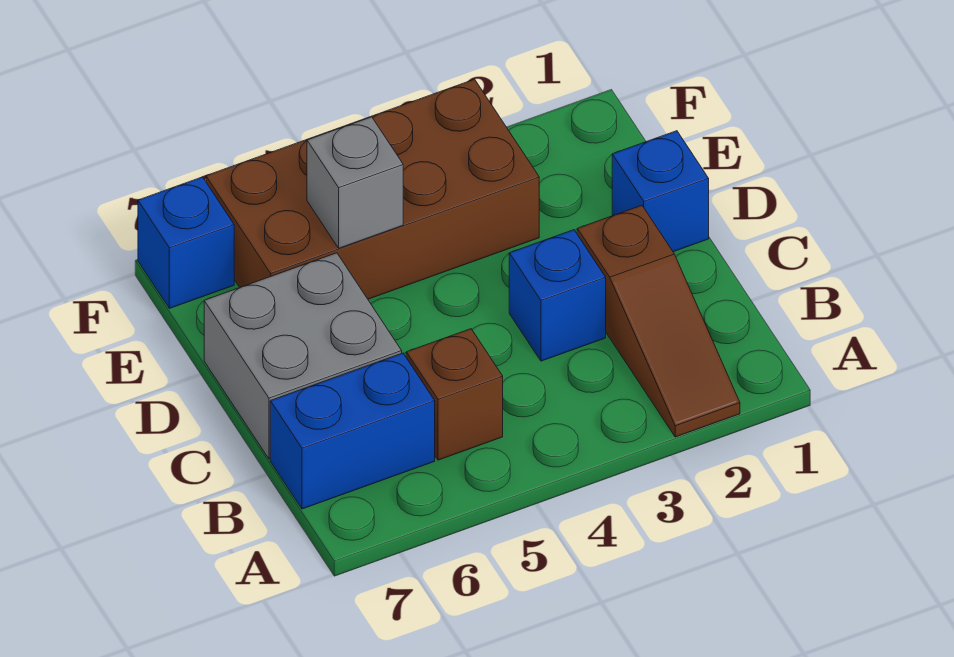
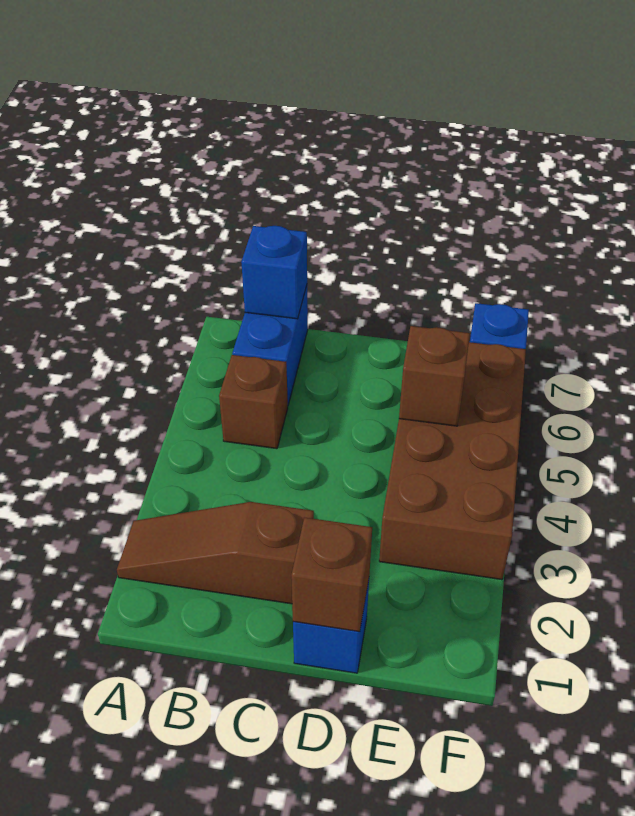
blue brick C3 level 1 -> blue brick B7 level 2
grey brick C6:D7 level 1 -> none
none -> brown brick D1 level 2
grey brick E5 level 2 -> brown brick E5 level 2

